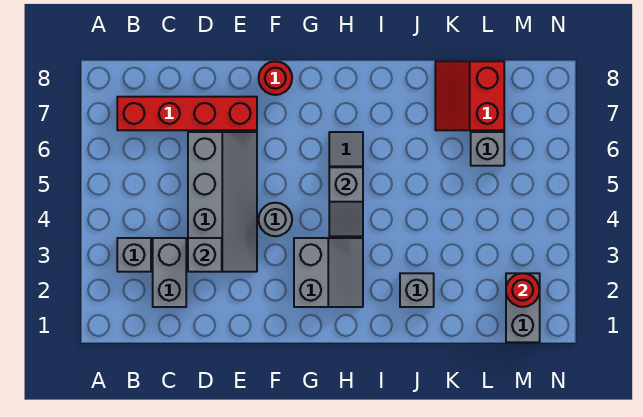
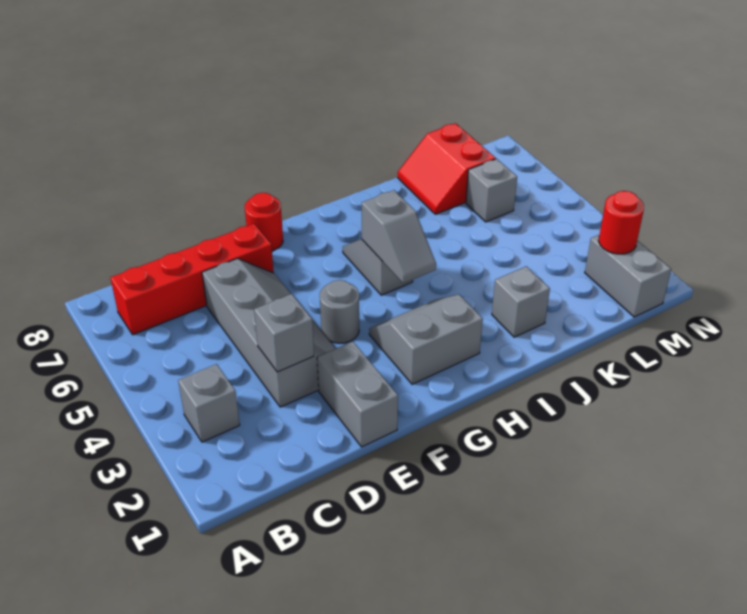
grey brick C2:C3 level 1 -> grey brick E1:E2 level 1
grey slope G2:H3 level 1 top G -> grey slope G2:H3 level 1 top 2

